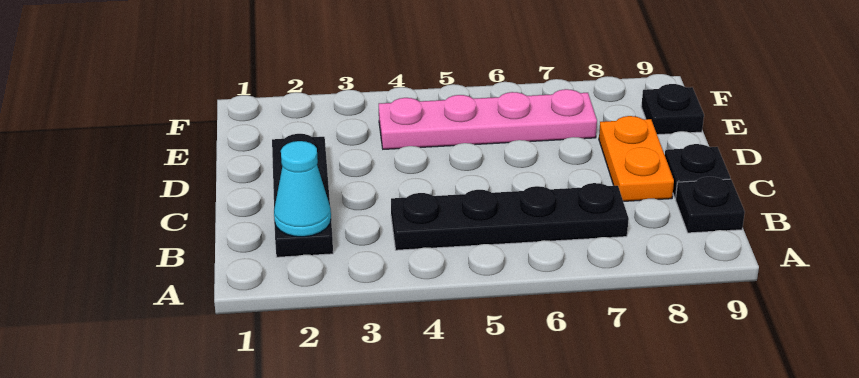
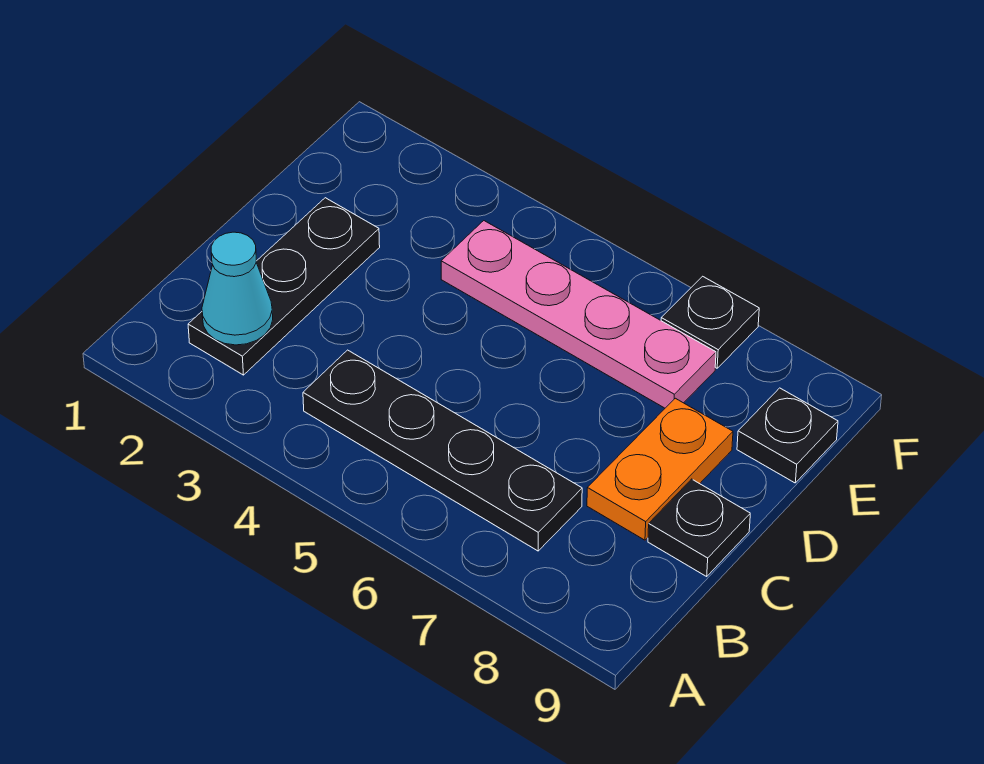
black plate B9 level 1 -> black plate F7 level 1

